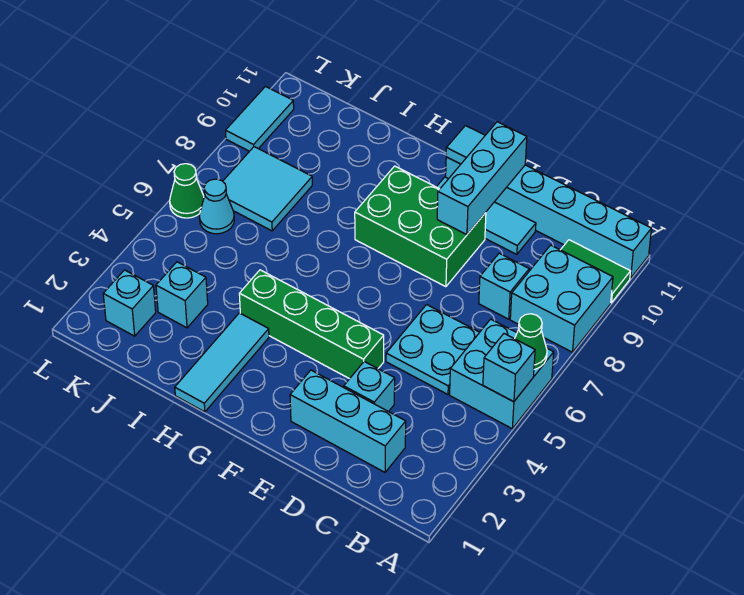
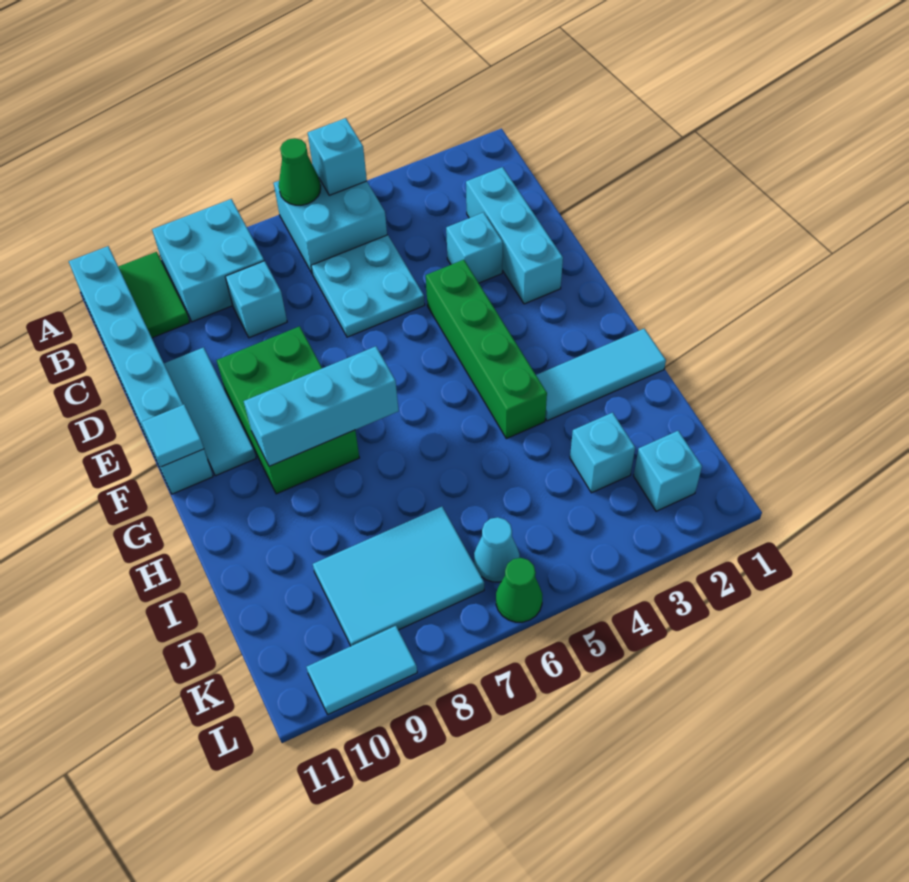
cyan brick E9:E11 level 2 -> cyan brick G7:G9 level 2
cyan tile J7:K8 level 1 -> cyan tile J7:K9 level 1

